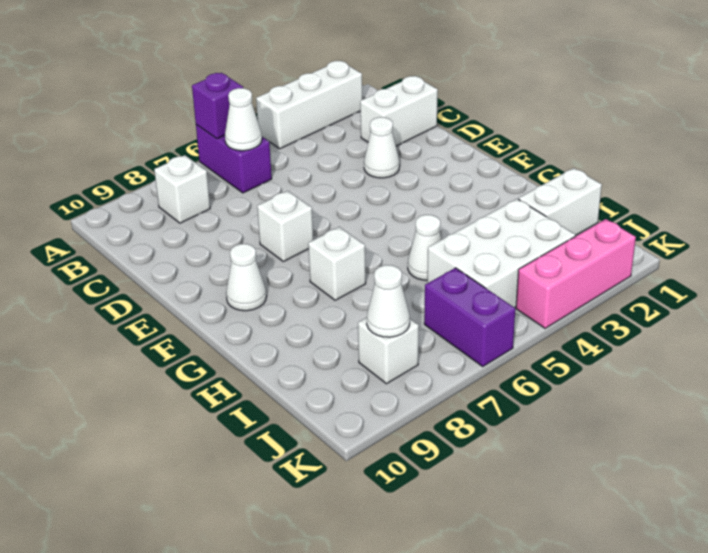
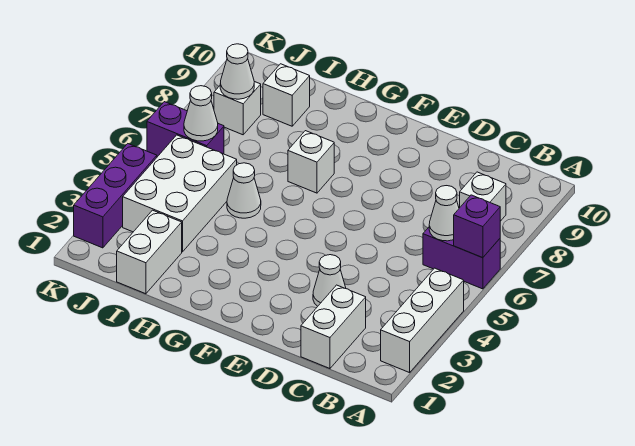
white brick E7 level 1 -> white brick I9 level 1
white cone F9 level 1 -> white cone J6 level 2
pink brick K2:K4 level 1 -> purple brick K2:K4 level 1

